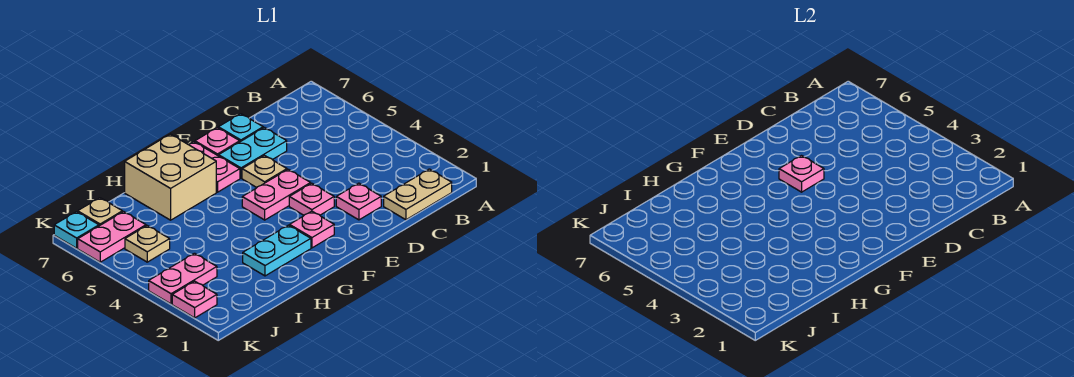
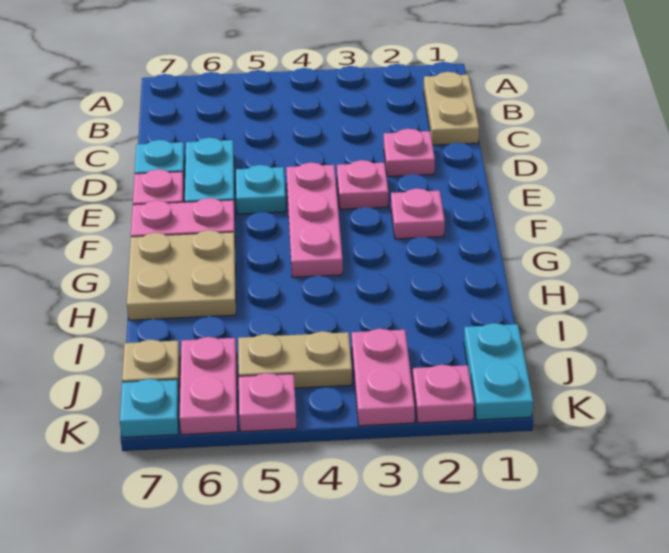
pink plate E4:F4 level 1 -> pink plate E4:G4 level 1
tan plate E5 level 1 -> cyan plate E5 level 1
pink plate E5 level 2 -> pink plate K5 level 1
cyan plate G2:H2 level 1 -> cyan plate J1:K1 level 1
tan brick G6:H7 level 1 -> tan plate G6:H7 level 1
tan plate J5 level 1 -> tan plate J4:J5 level 1

